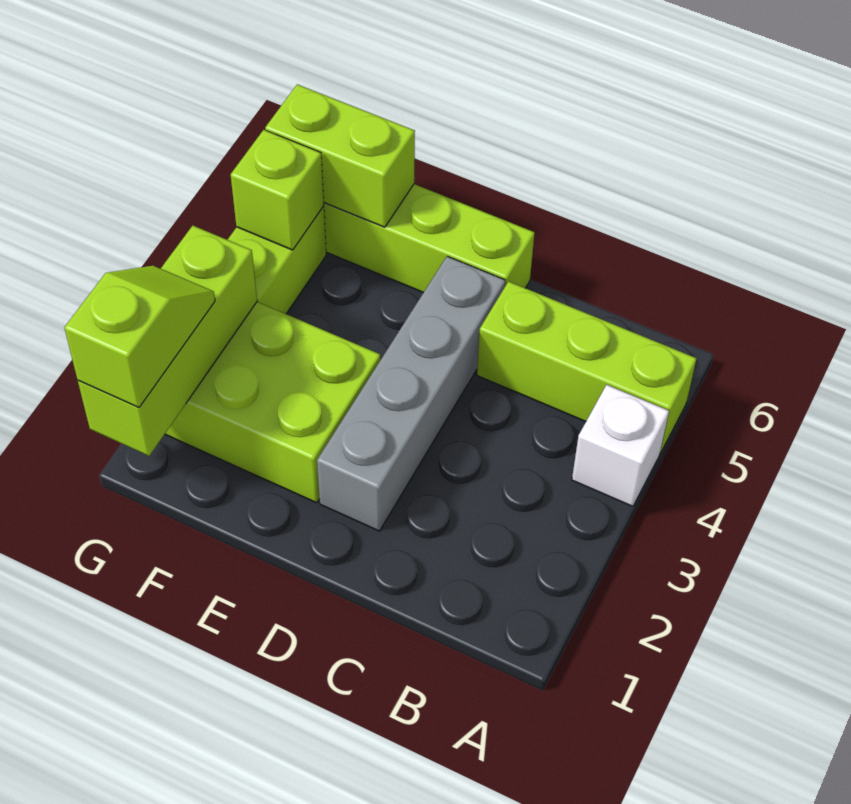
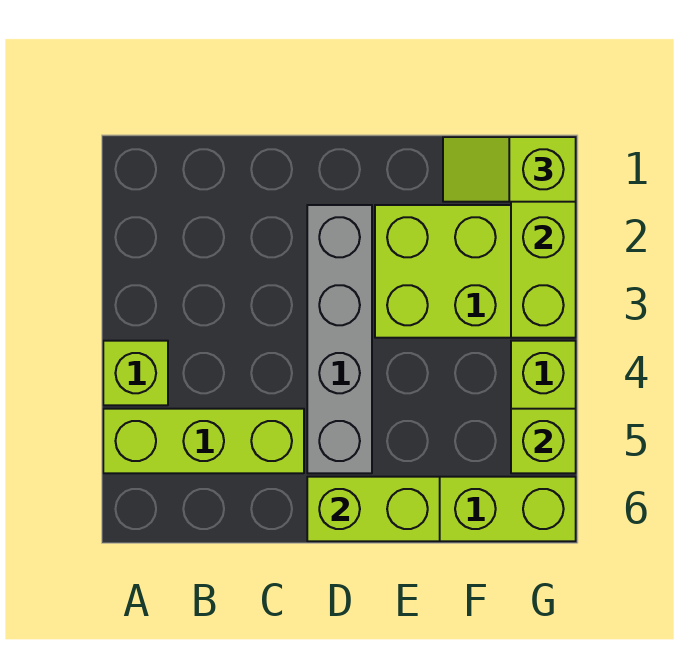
white brick A4 level 1 -> lime brick A4 level 1
lime brick F6:G6 level 2 -> lime brick D6:E6 level 2
lime slope G1:G2 level 3 top 1 -> lime slope F1:G1 level 3 top G

